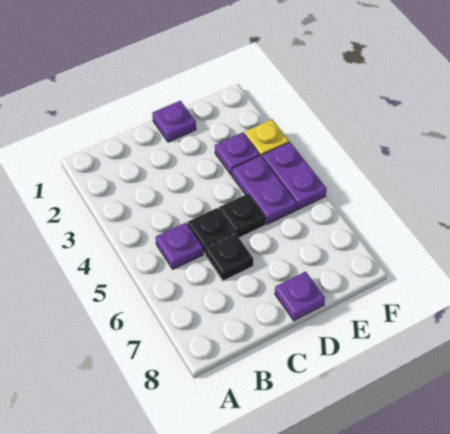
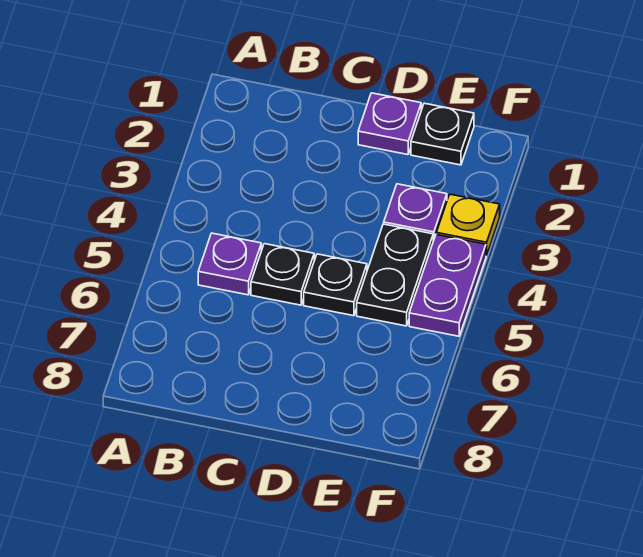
black plate C6 level 1 -> black plate E1 level 1
purple plate D8 level 1 -> none
purple plate E4:E5 level 1 -> black plate E4:E5 level 1

